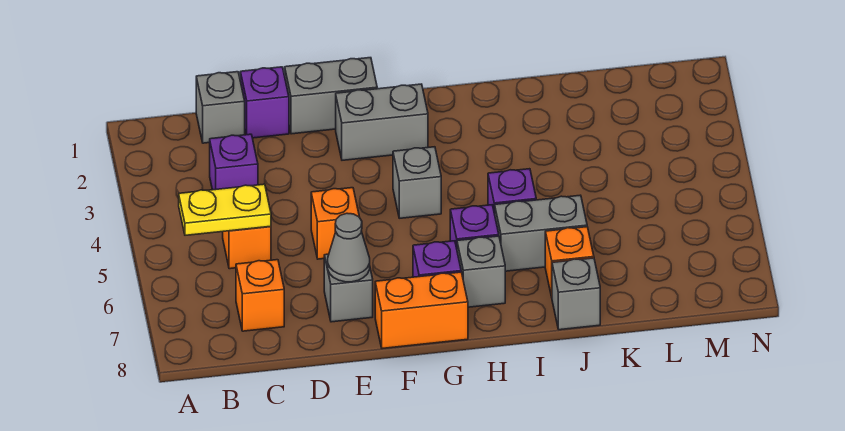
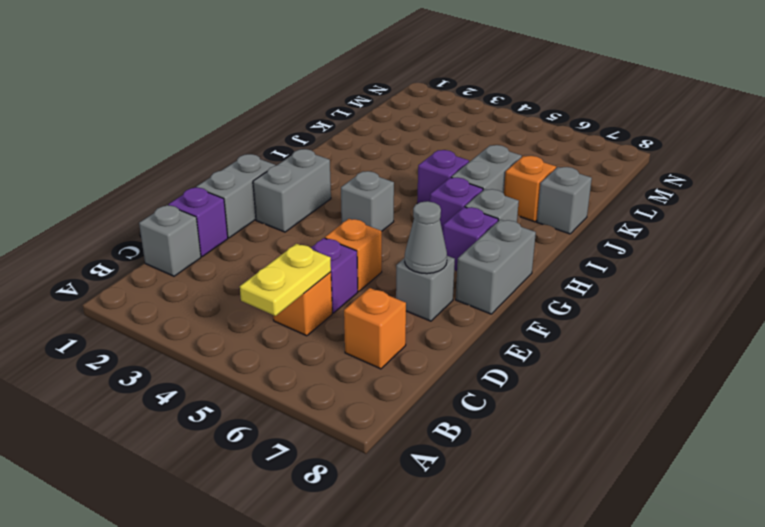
purple brick C3 level 1 -> purple brick D5 level 1
orange brick F8:G8 level 1 -> grey brick F8:G8 level 1

